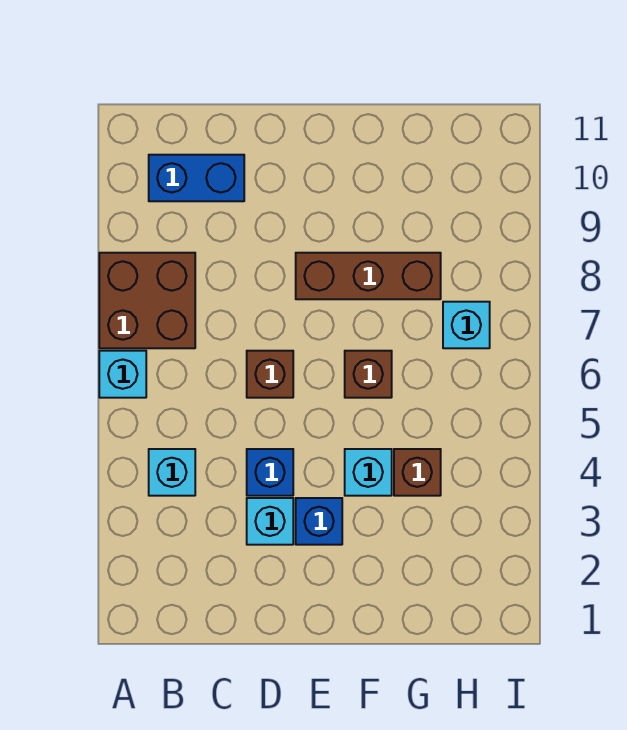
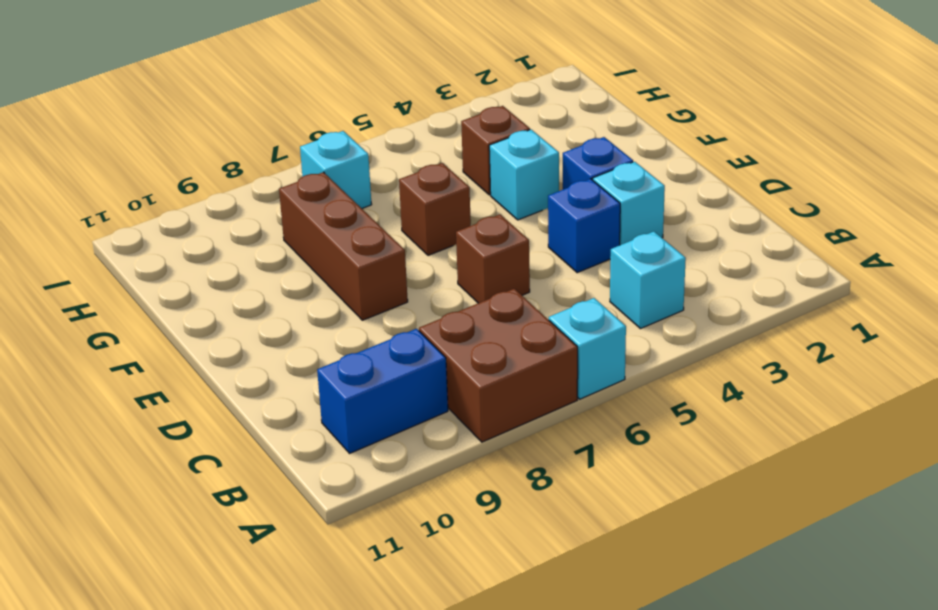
blue brick B10:C10 level 1 -> blue brick B9:B10 level 1

